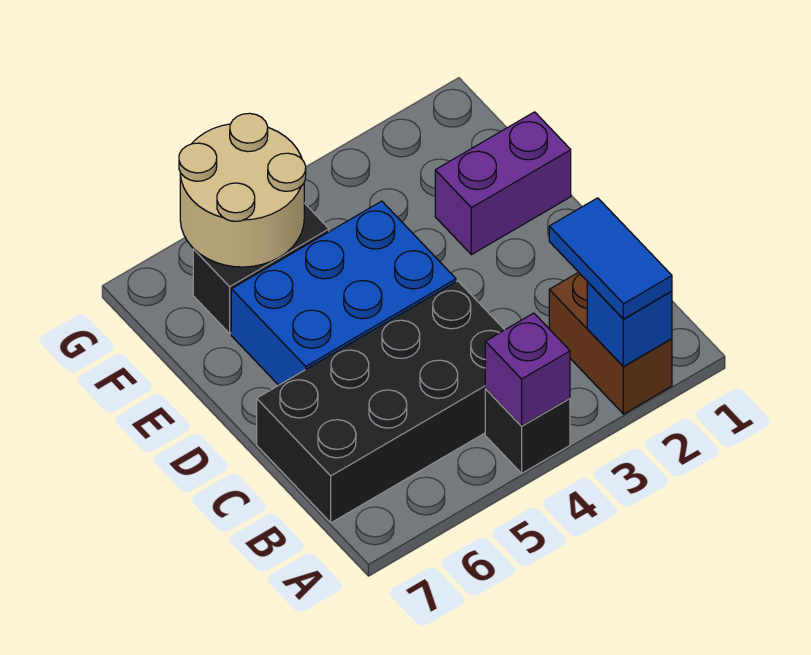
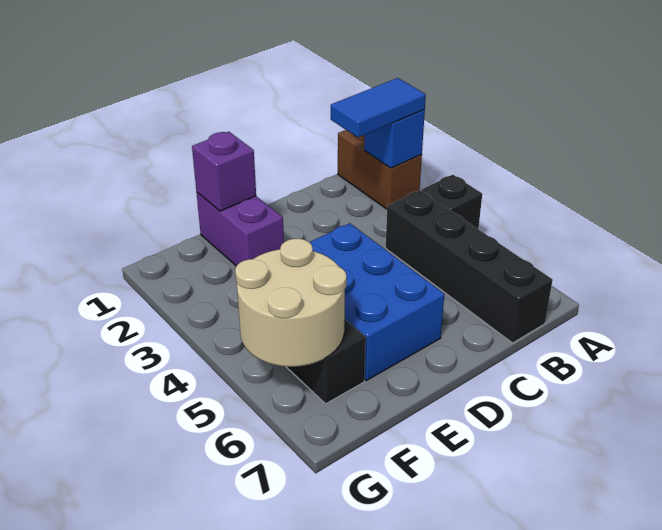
brown brick A2:B2 level 1 -> brown brick A1:A2 level 1
purple brick A4 level 2 -> purple brick E1 level 2
black brick B4:C7 level 1 -> black brick B4:B7 level 1

